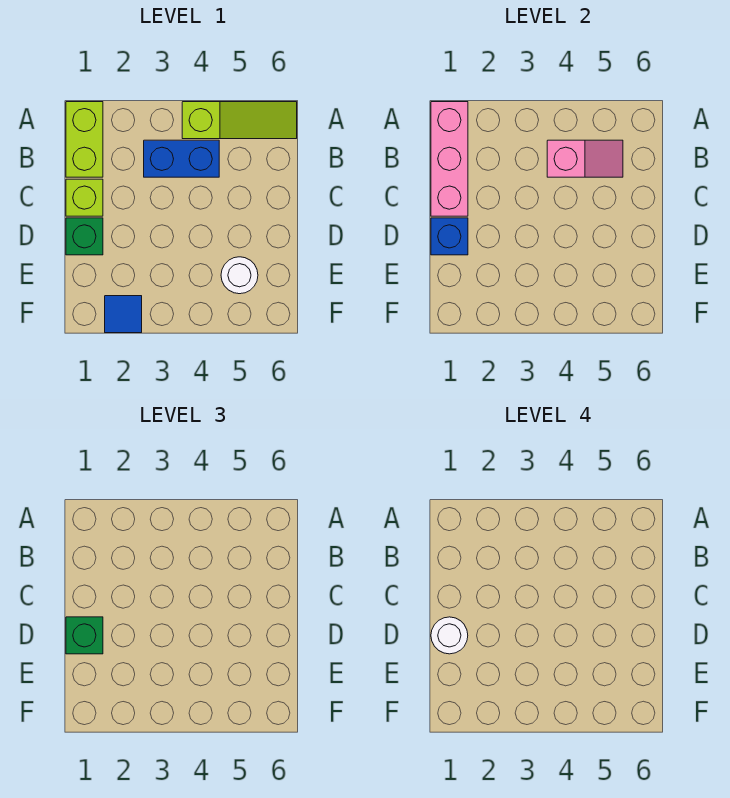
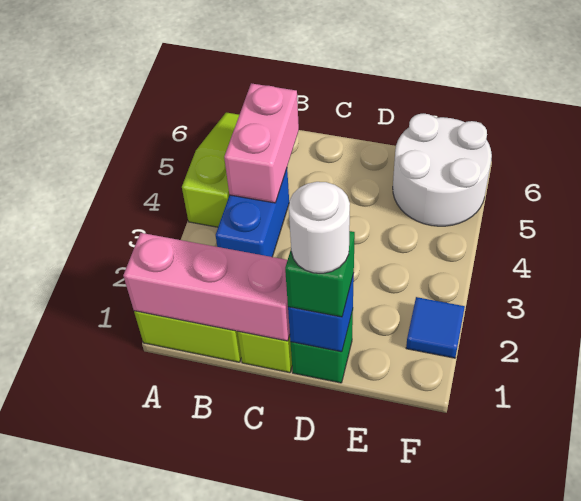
pink slope B4:B5 level 2 top 4 -> pink brick B4:B5 level 2
white round brick E5 level 1 -> white round brick E5:F6 level 1

